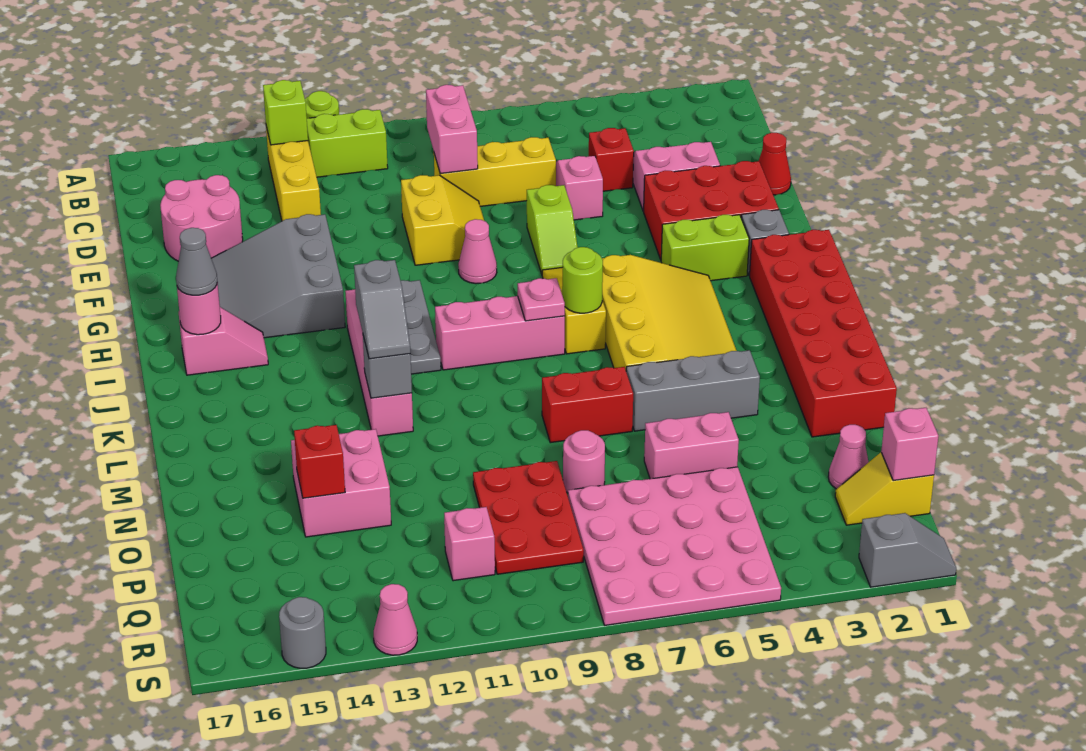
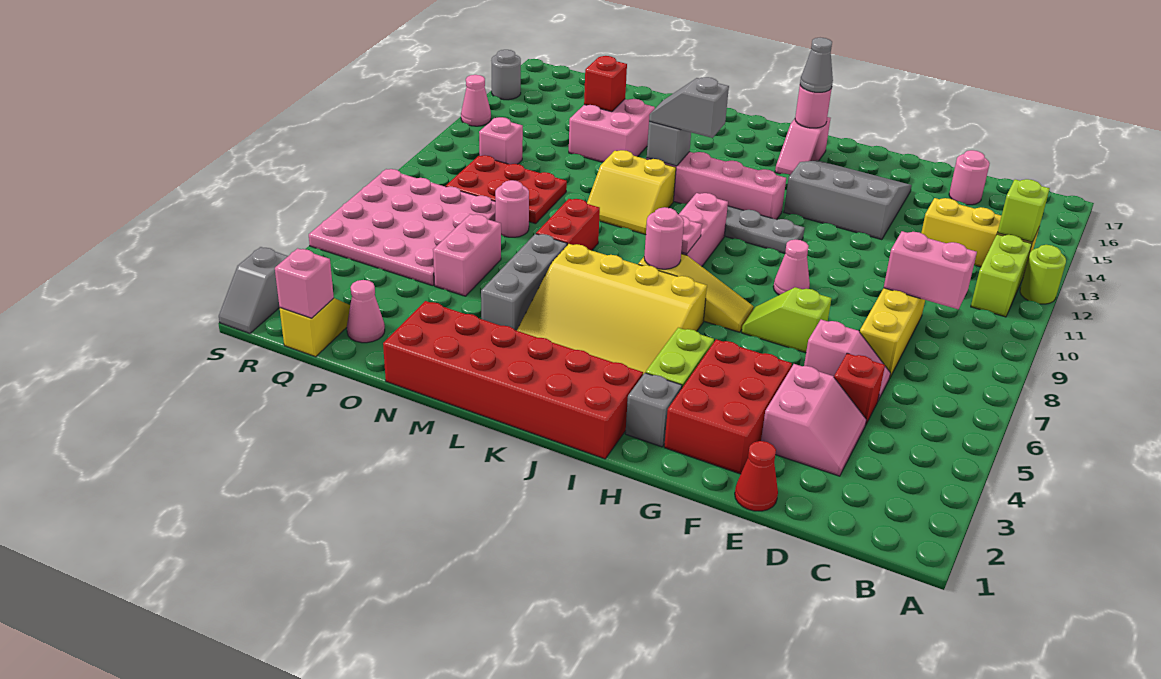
pink round brick D15:E16 level 1 -> pink round brick D16 level 1
yellow slope E9:F10 level 1 top 10 -> yellow slope L10:M11 level 1 top 11
lime round brick J7 level 2 -> pink round brick J7 level 2

